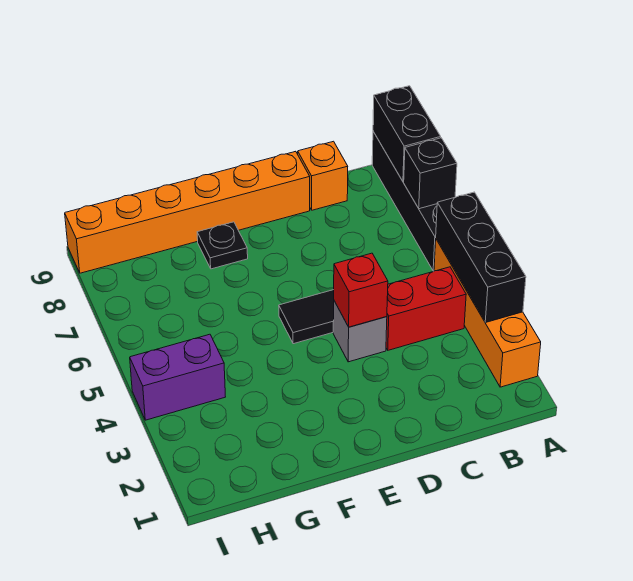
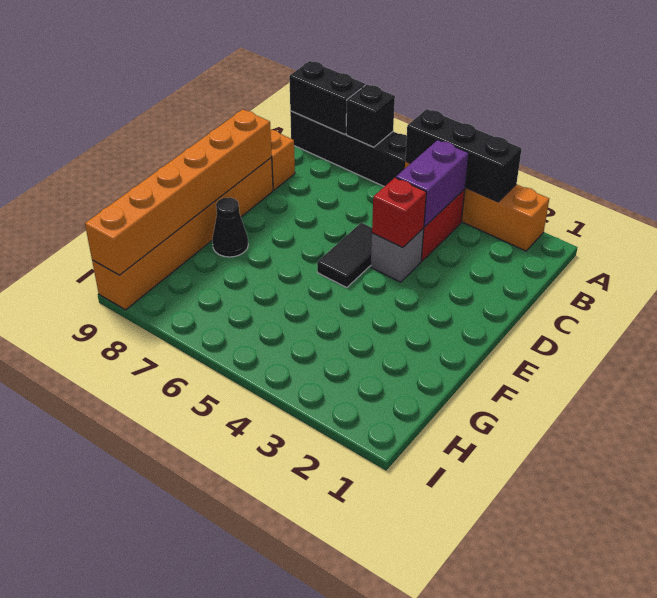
none -> orange brick D9:I9 level 2
black plate F8 level 1 -> black cone F8 level 1
purple brick H4:I4 level 1 -> purple brick B4:C4 level 2

